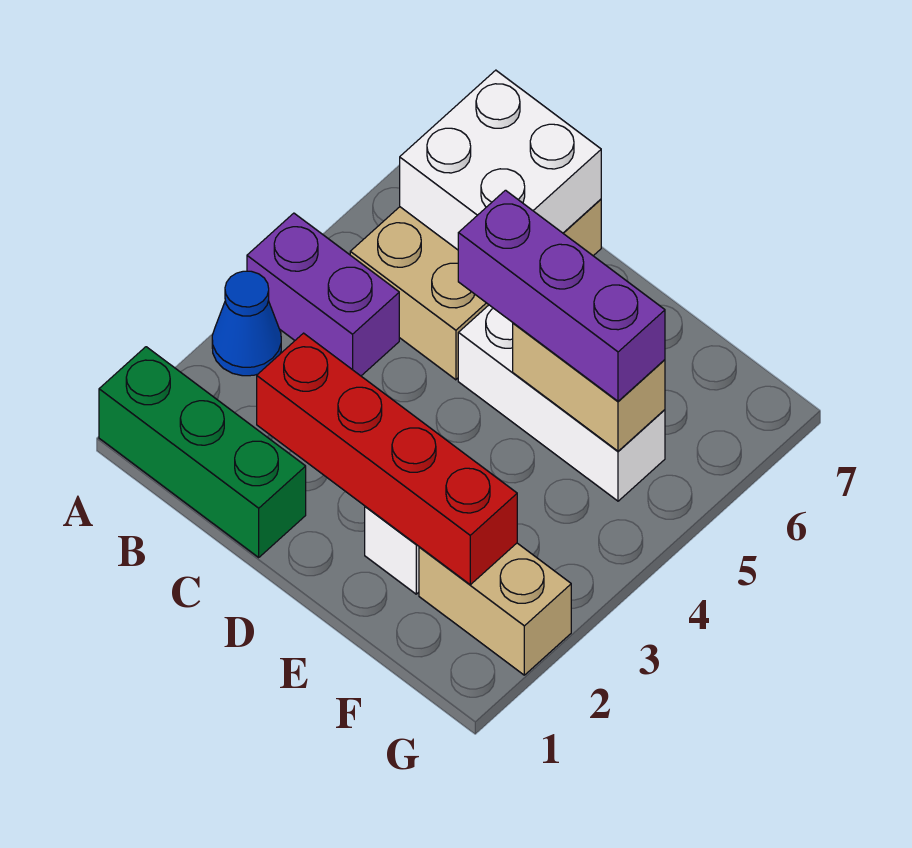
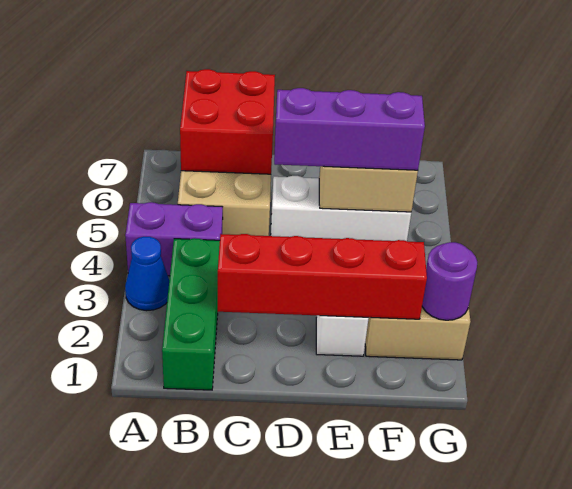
green brick A1:C1 level 1 -> green brick B1:B3 level 1
white brick B6:C7 level 2 -> red brick B6:C7 level 2
none -> purple round brick G2 level 2

